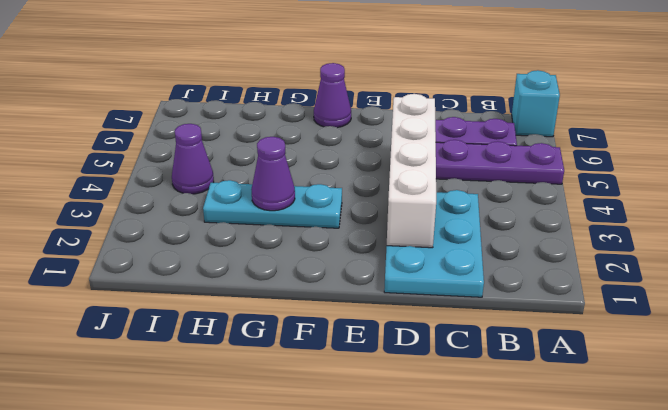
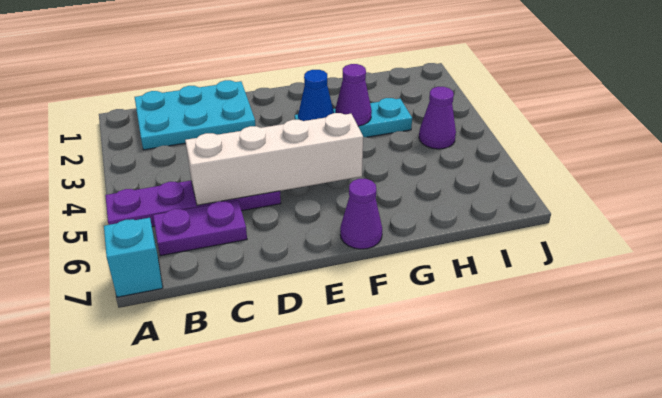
cyan plate C1:D3 level 1 -> cyan plate B1:D2 level 1
white brick D2:D5 level 2 -> white brick C5:F5 level 2
none -> blue cone F3 level 2

